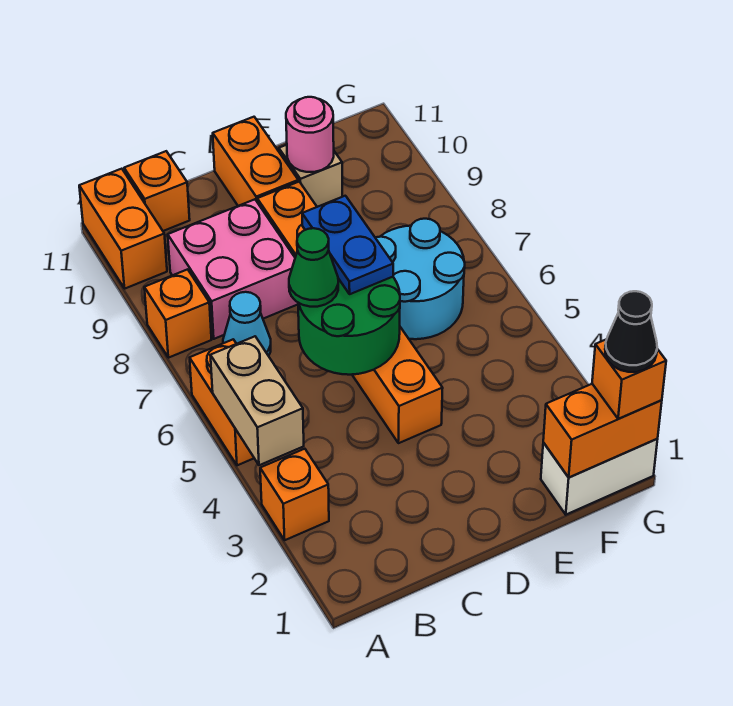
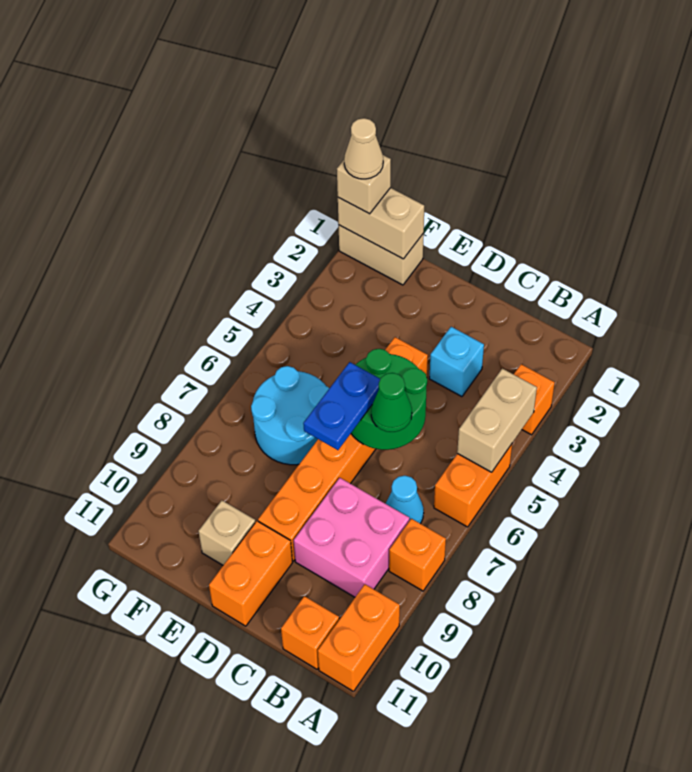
none -> cyan brick C3 level 1
pink round brick E10 level 2 -> none
white brick F1:G1 level 1 -> tan brick F1:G1 level 1
orange brick F1:G1 level 2 -> tan brick F1:G1 level 2
orange brick G1 level 3 -> tan brick G1 level 3
black cone G1 level 4 -> tan cone G1 level 4

